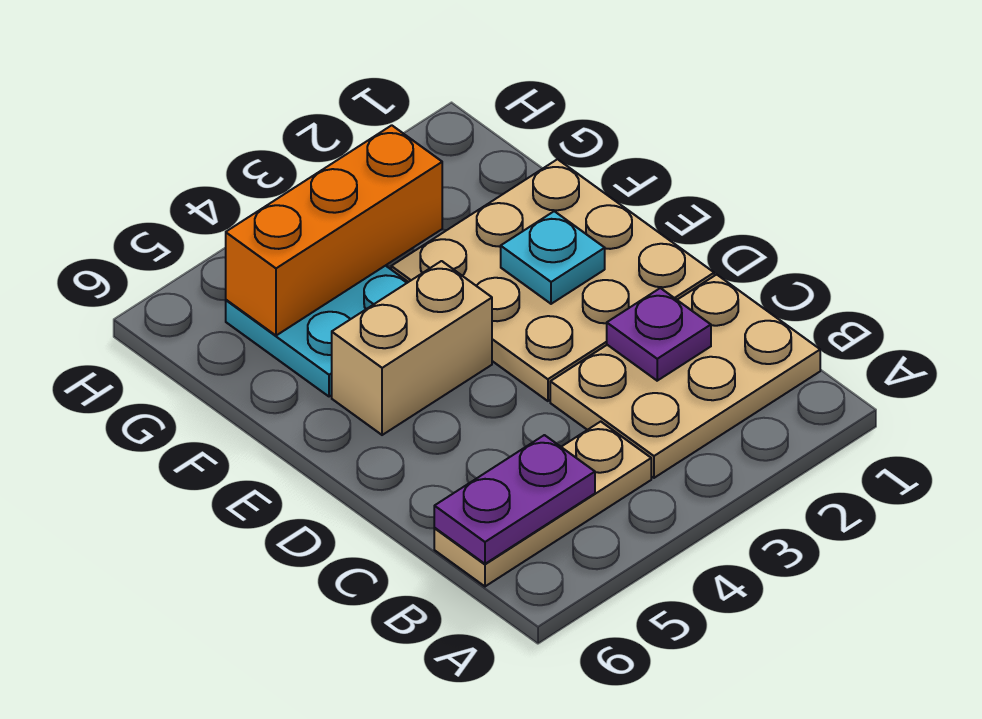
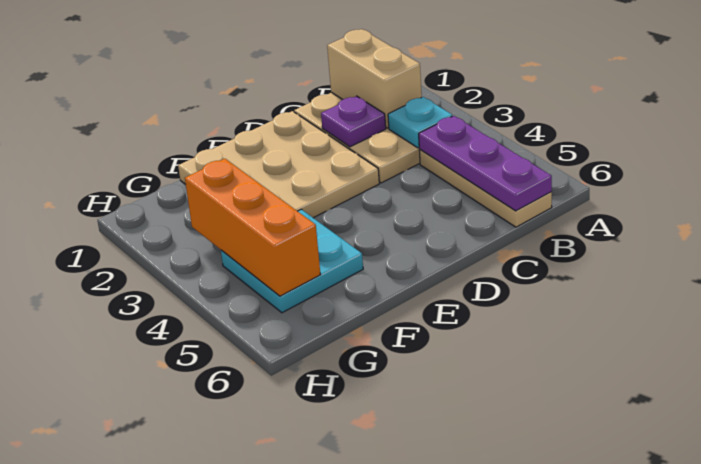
purple plate B5:B6 level 2 -> purple plate B4:B6 level 2
cyan plate E2 level 2 -> cyan plate B3 level 2
tan brick E4:E5 level 1 -> tan brick B1:B2 level 2

